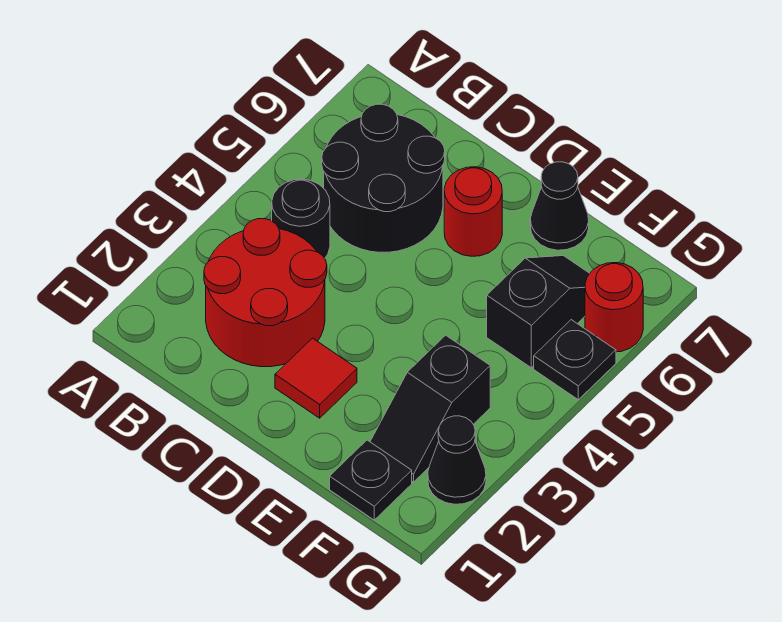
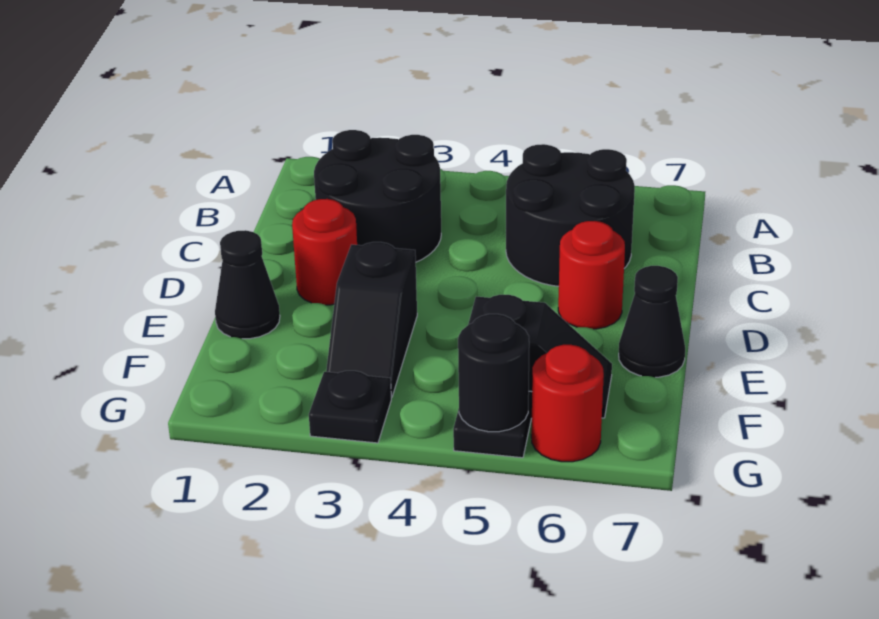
red round brick B2:C3 level 1 -> black round brick B2:C3 level 1
black round brick B4 level 1 -> black round brick G5 level 2
red tile D2 level 1 -> red round brick D2 level 1
black plate F1 level 1 -> black plate G3 level 1
black slope F2:F3 level 1 top 3 -> black slope E3:F3 level 1 top E
black cone G2 level 1 -> black cone E1 level 1

